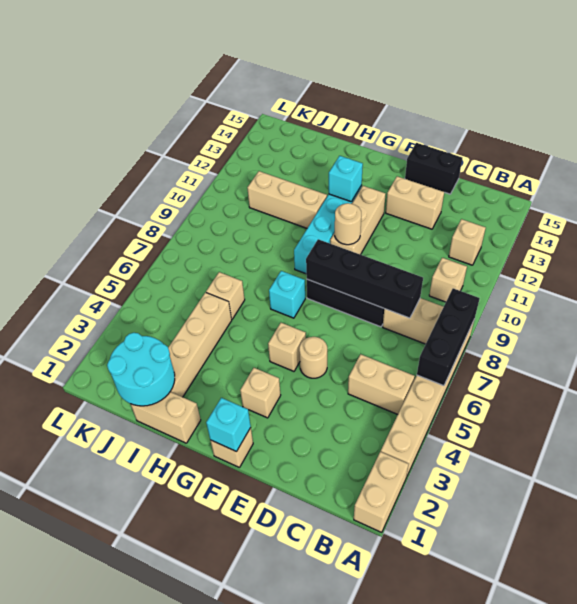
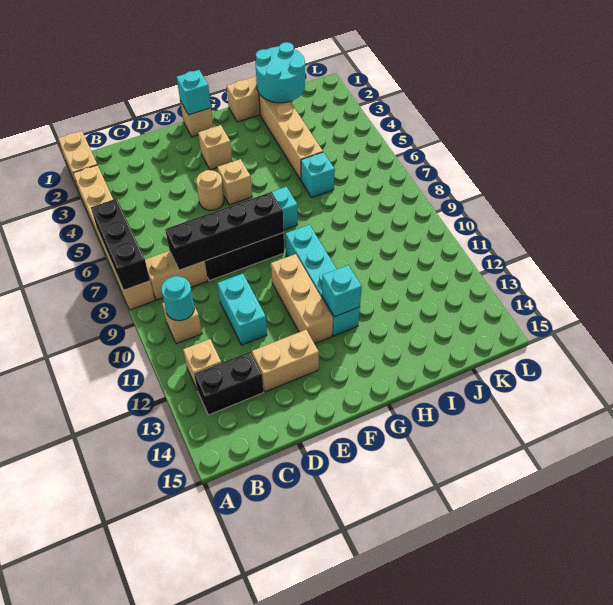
tan brick B5:C5 level 1 -> none
none -> cyan round brick B10 level 2
none -> cyan brick D10:D11 level 1
black brick D15:E15 level 1 -> black brick B13:C13 level 1
tan round brick F10 level 2 -> none
tan brick H11:J11 level 1 -> none
tan brick I6 level 1 -> cyan brick I6 level 1

